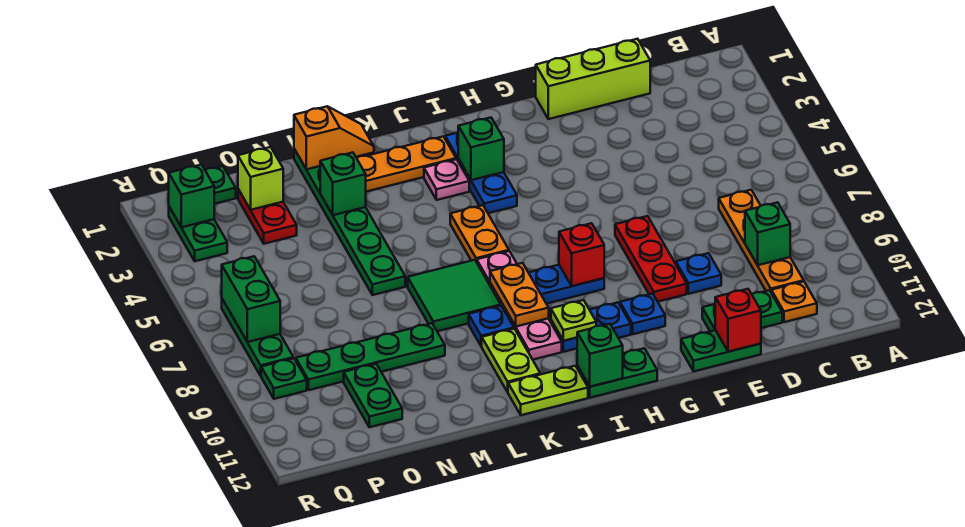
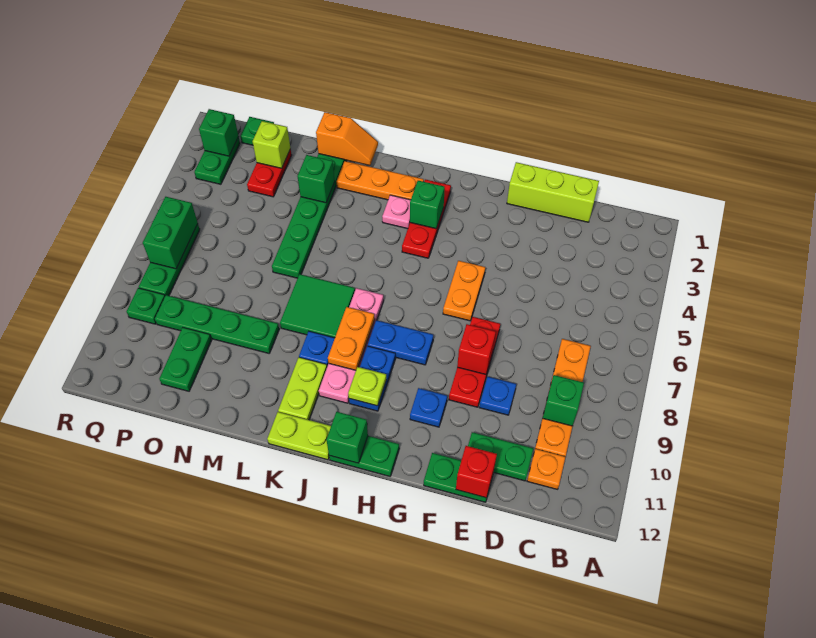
red brick H8 level 2 -> red brick F8 level 2
blue plate H10:I10 level 1 -> blue plate I9:I10 level 1
blue plate I2:I4 level 1 -> red plate I2:I4 level 1
orange plate J5:J6 level 1 -> orange plate G5:G6 level 1

